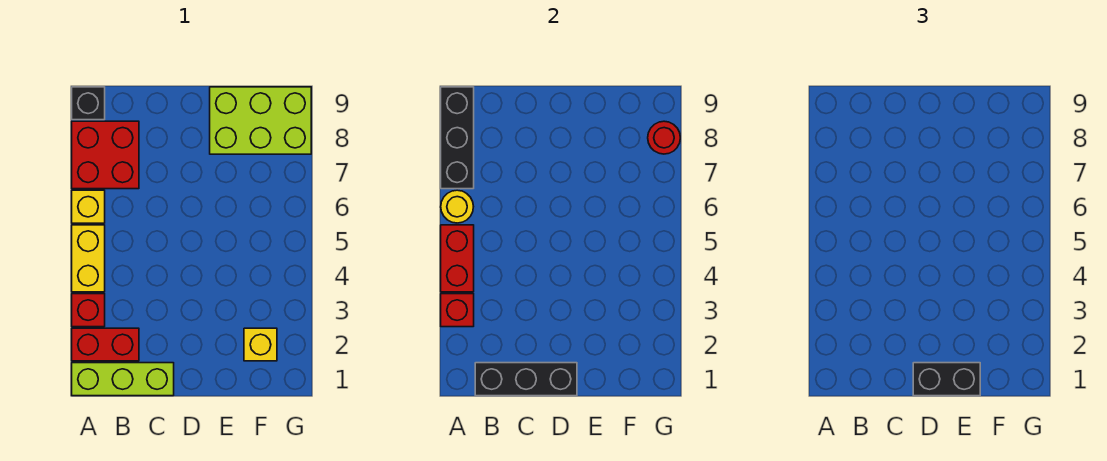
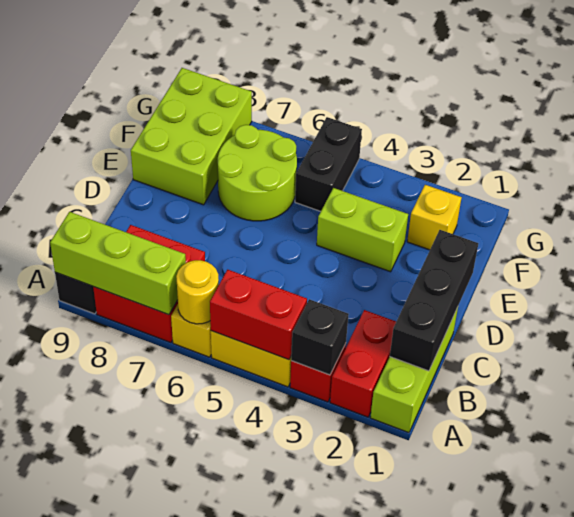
red brick A3 level 2 -> black brick A3 level 2
black brick A7:A9 level 2 -> lime brick A7:A9 level 2
black brick D1:E1 level 3 -> black brick F5:G5 level 1
none -> lime brick E3:E4 level 1
none -> lime round brick E6:F7 level 1
red round brick G8 level 2 -> none

